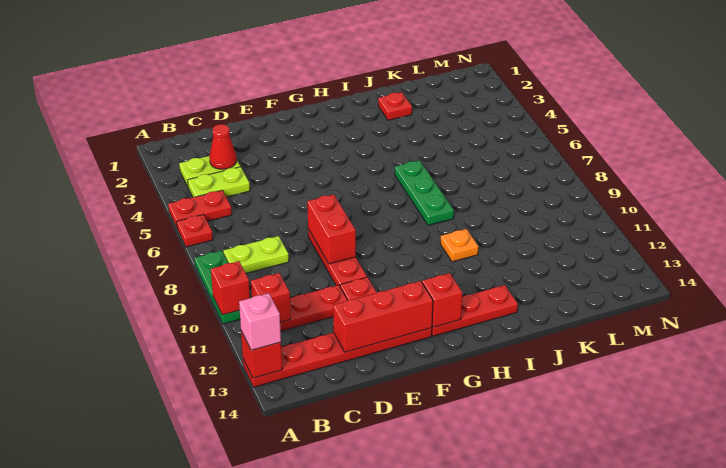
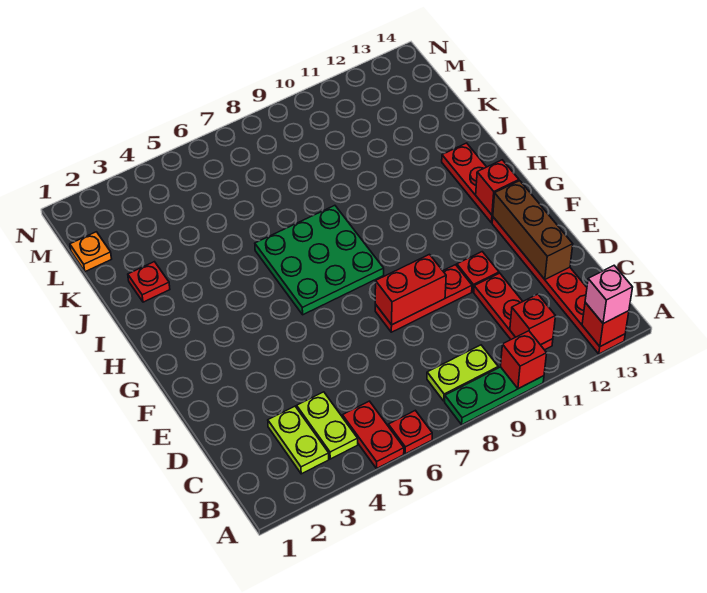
lime plate B8:C8 level 1 -> lime plate B8:B9 level 1
red cone C3 level 2 -> none
red brick D13:F13 level 2 -> brown brick D13:F13 level 2
green plate I6:I8 level 1 -> green plate G6:I8 level 1
orange plate I10 level 1 -> orange plate L1 level 1

